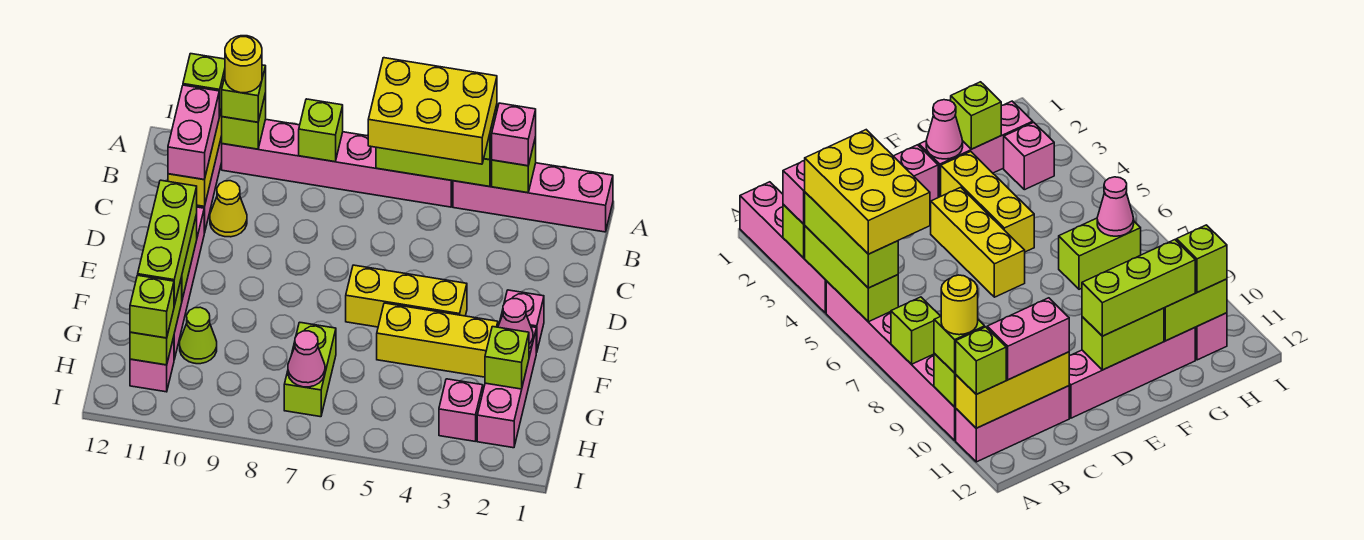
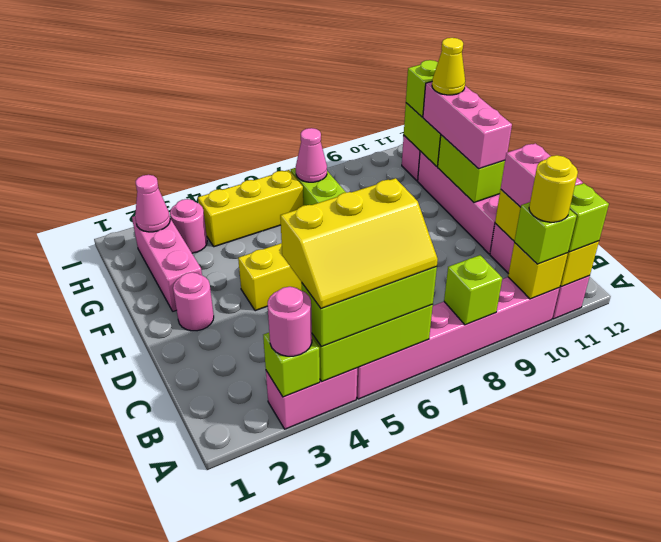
pink brick A1:A4 level 1 -> pink brick A3:A4 level 1
pink brick A3 level 3 -> pink round brick A3 level 3
yellow brick A4:B6 level 4 -> yellow slope A4:B6 level 4 top B
lime brick A10 level 2 -> yellow brick A10 level 2
yellow cone C10 level 1 -> yellow cone G11 level 4
pink brick E2 level 1 -> pink round brick E2 level 1
lime brick E11:G11 level 3 -> pink brick E11:G11 level 3
pink cone F2 level 2 -> pink cone H2 level 2
yellow brick F3:F5 level 1 -> yellow brick H4:H6 level 1
lime brick G2 level 2 -> none
lime cone G10 level 1 -> none
pink brick H3 level 1 -> pink round brick H3 level 1

